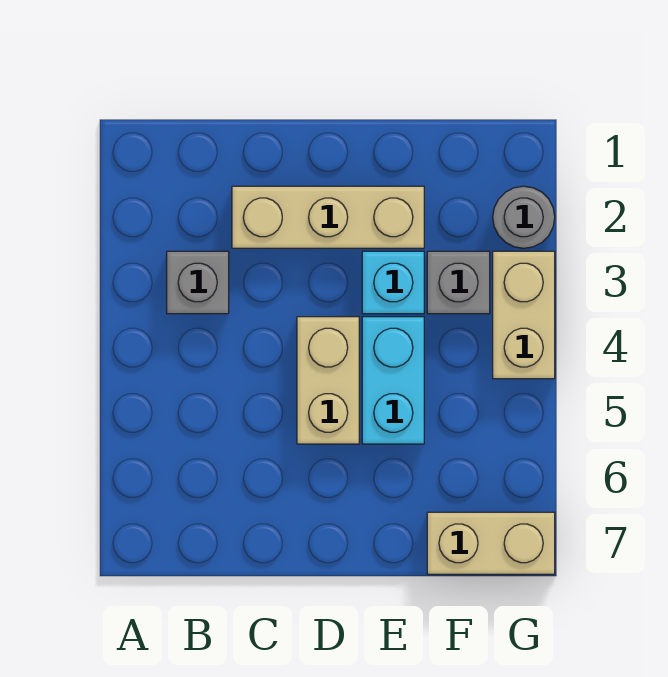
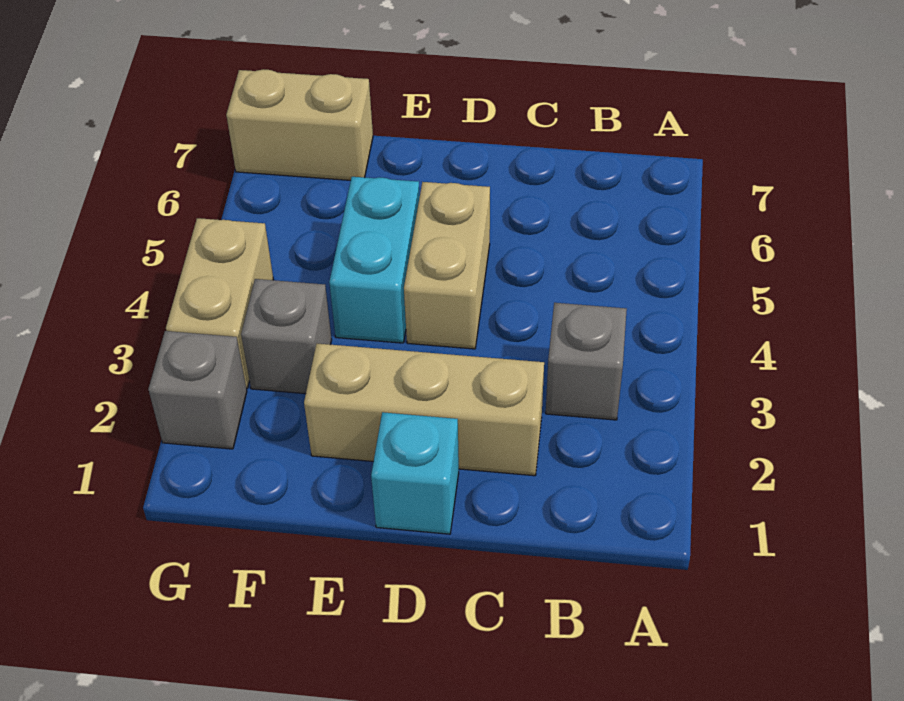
cyan brick E3 level 1 -> cyan brick D1 level 1
grey round brick G2 level 1 -> grey brick G2 level 1

